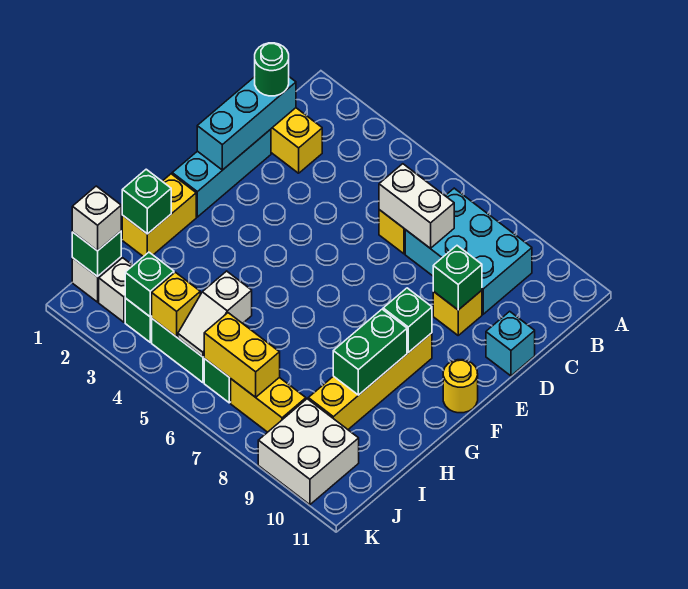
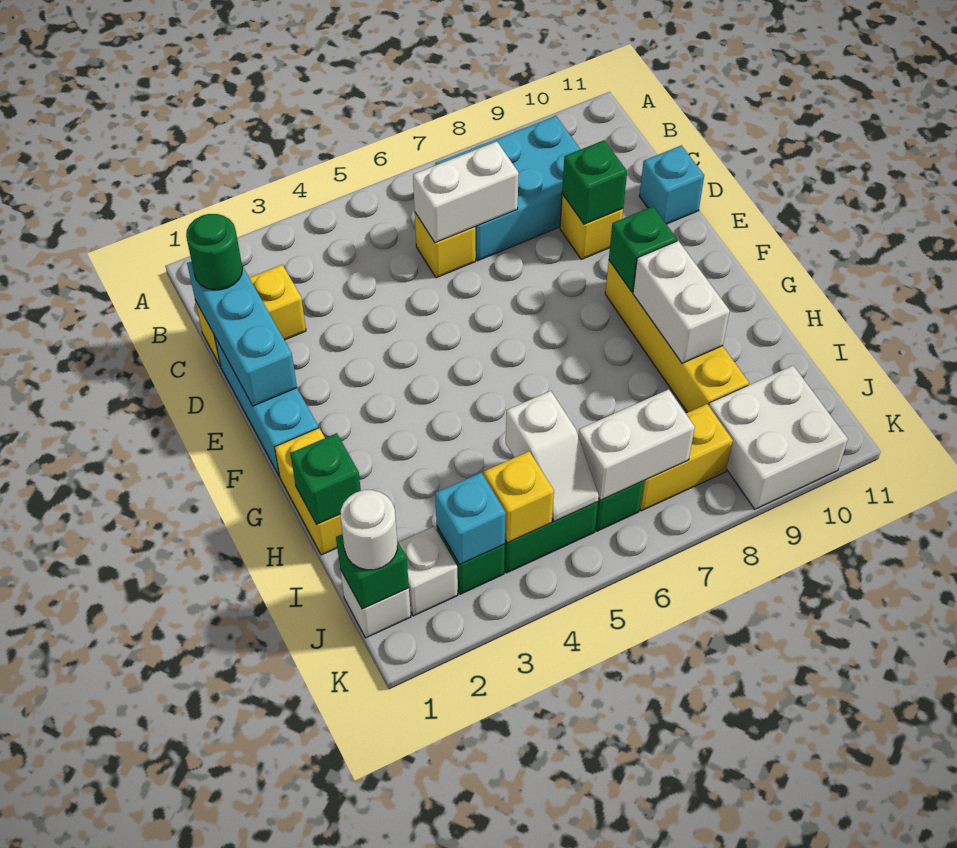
yellow round brick F11 level 1 -> none
green brick G9:H9 level 2 -> white brick G9:H9 level 2
white brick J1 level 3 -> white round brick J1 level 3
green brick J3 level 2 -> cyan brick J3 level 2
yellow brick J6:J7 level 2 -> white brick J6:J7 level 2

